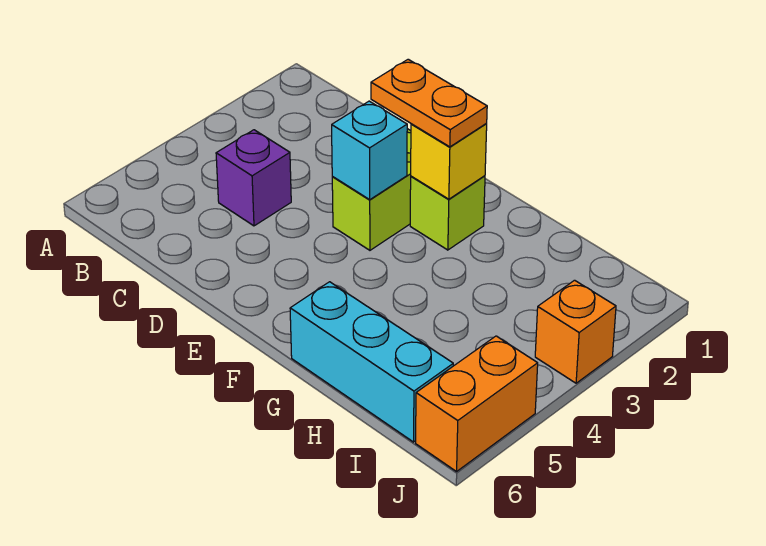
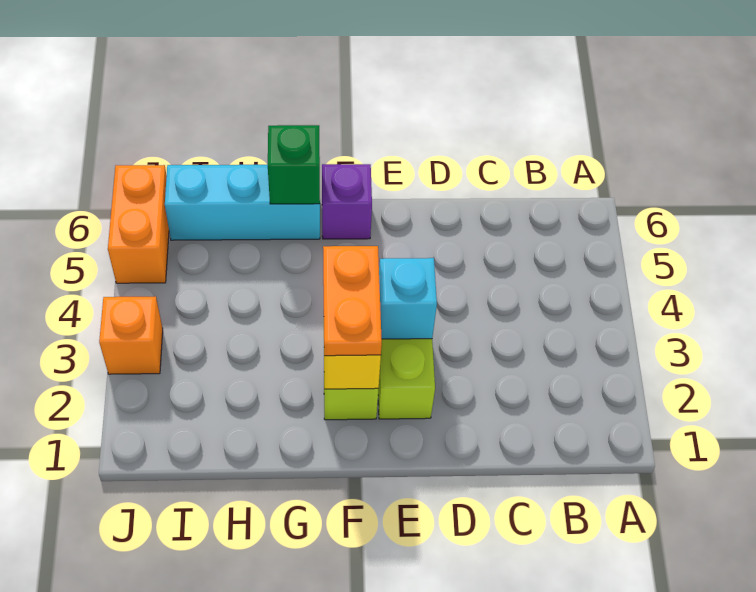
purple brick C4 level 1 -> purple brick F6 level 1
orange plate E2:F2 level 3 -> orange plate F2:F3 level 3
none -> green brick G6 level 2

